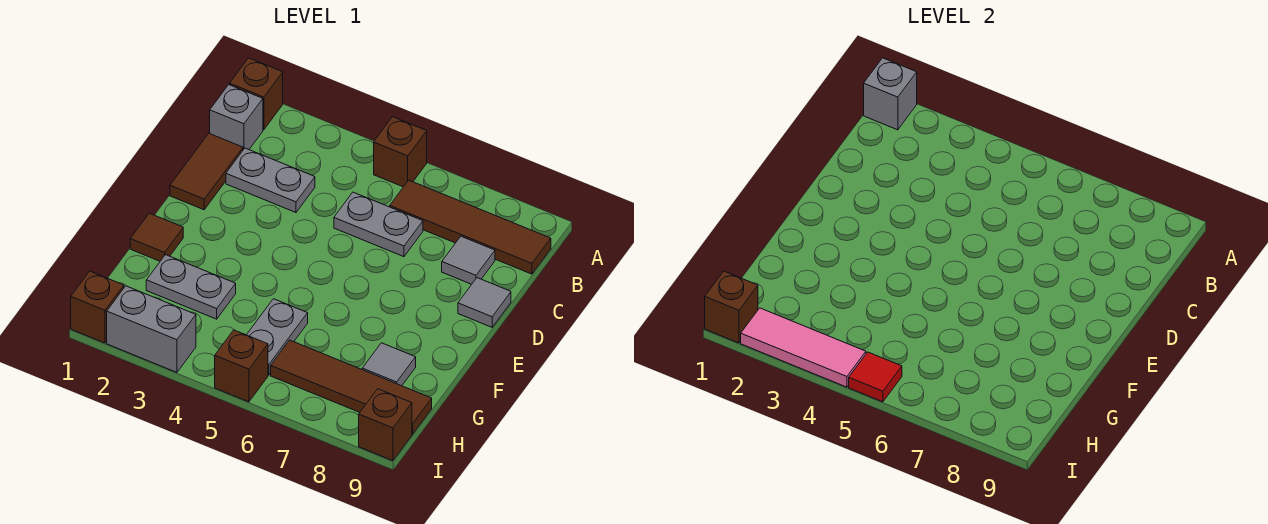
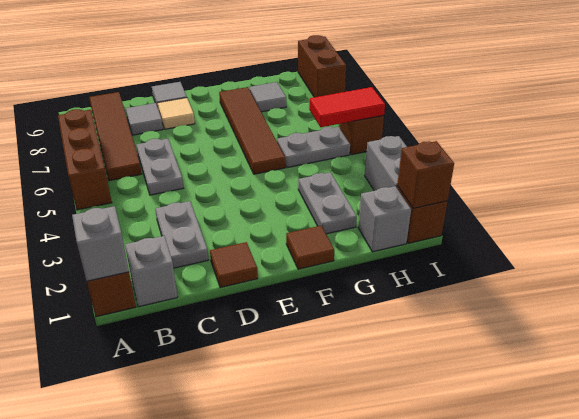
brown brick A5 level 1 -> brown brick A5:A7 level 1
brown tile C1:D1 level 1 -> brown tile D1 level 1
none -> tan tile D8 level 1
none -> grey brick H1 level 1
brown tile H6:H9 level 1 -> brown tile F5:F8 level 1
pink tile I2:I4 level 2 -> none
red tile I5 level 2 -> red tile H5:I5 level 2
brown brick I9 level 1 -> brown brick I8:I9 level 1

